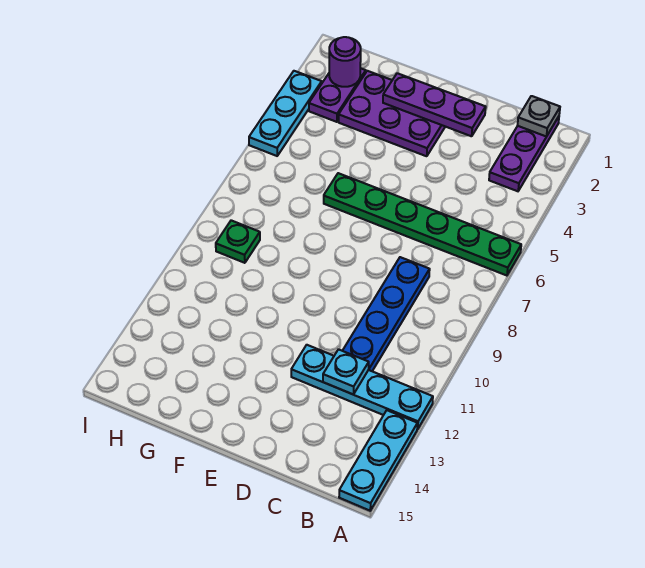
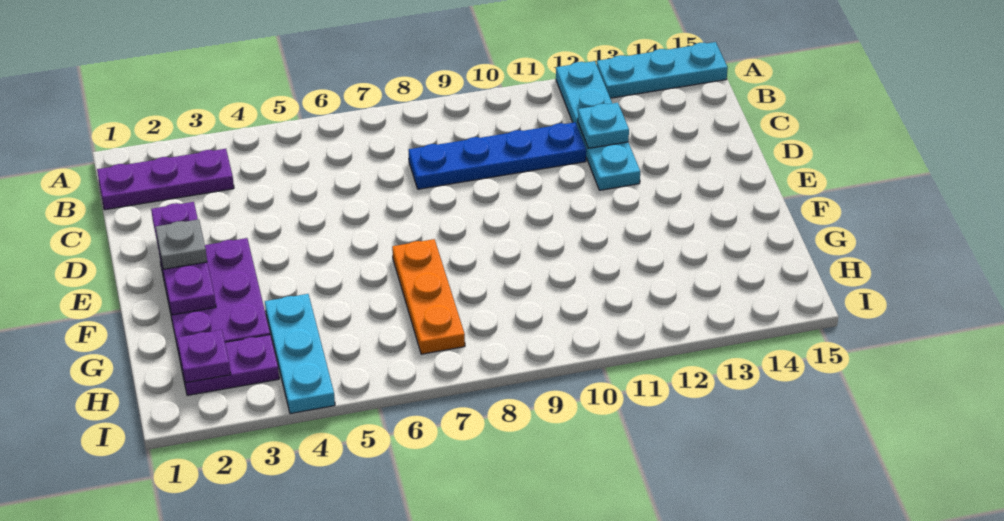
green plate A6:F6 level 1 -> none
grey plate B1 level 2 -> grey plate E2 level 3
none -> orange plate F7:H7 level 1
purple round brick H2 level 2 -> purple plate H2 level 2
green plate H9 level 1 -> none
cyan plate I3:I5 level 1 -> cyan plate G4:I4 level 1

